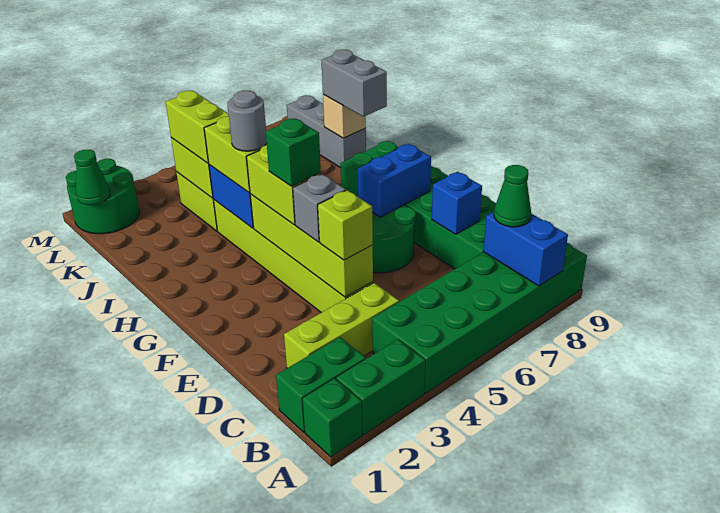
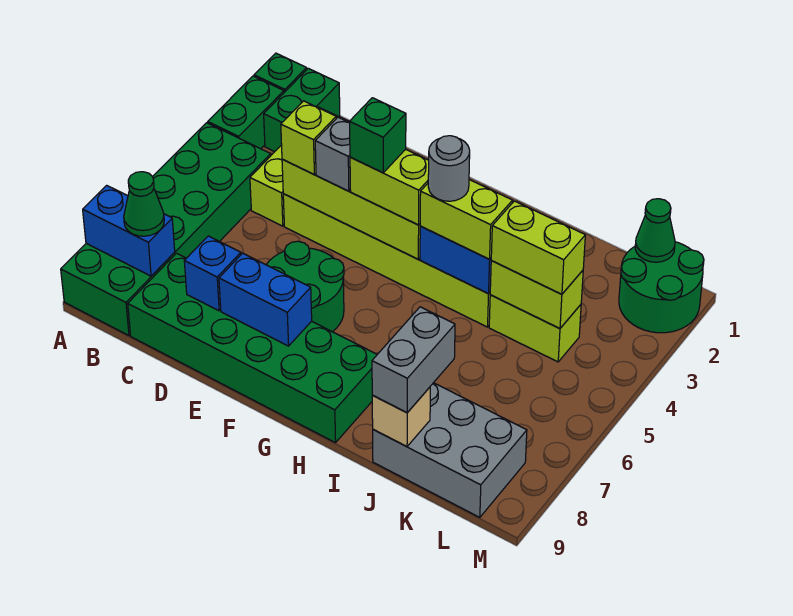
blue brick F7:F8 level 2 -> blue brick E8:F8 level 2
grey brick I9:J9 level 3 -> grey brick J8:J9 level 3
grey brick J9:L9 level 1 -> grey brick J8:L9 level 1

